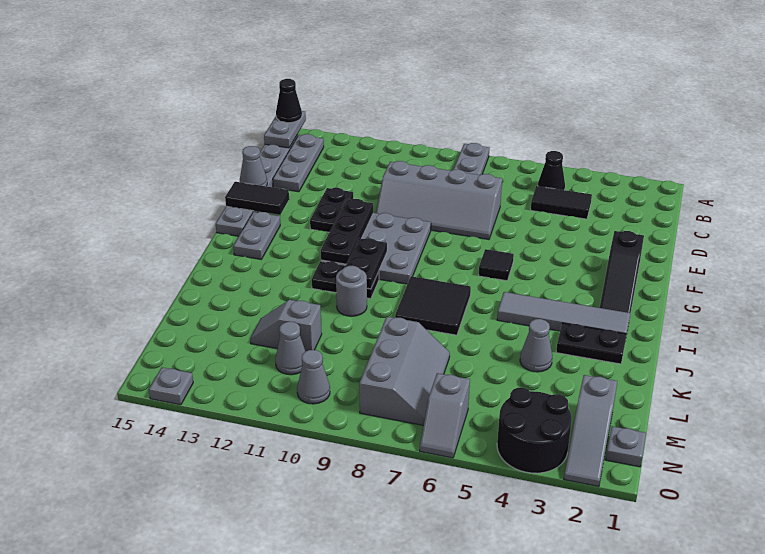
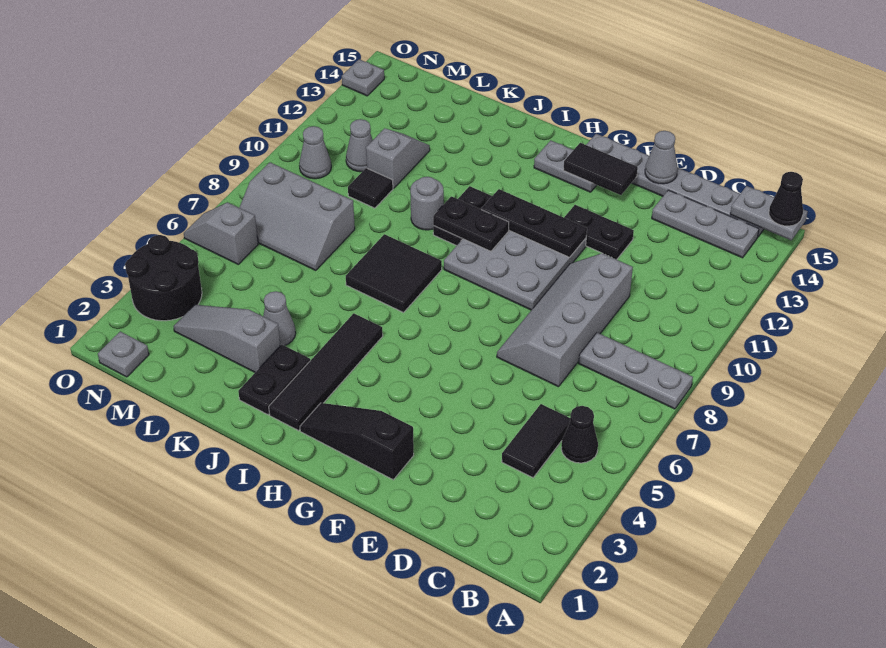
black tile F14:F15 level 2 -> black tile F14:G14 level 2
black tile G6 level 1 -> black tile L10 level 1
grey tile I2:I5 level 1 -> black tile I2:I5 level 1
grey slope M2:O2 level 1 top M -> grey slope K3:M3 level 1 top K

